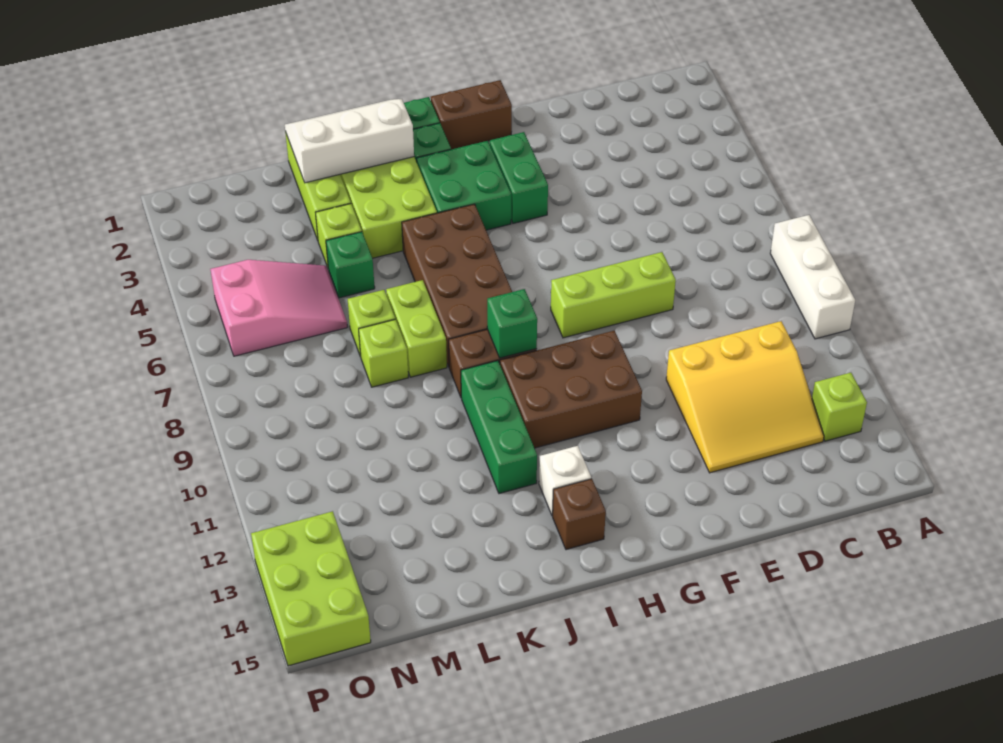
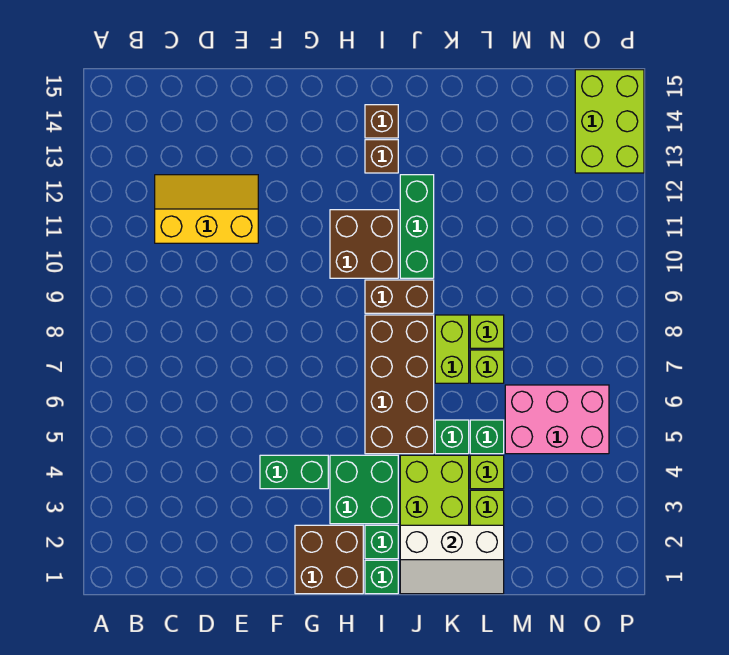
white brick A8:A10 level 1 -> none
lime brick B13 level 1 -> none
yellow slope C11:E13 level 1 top 11 -> yellow slope C11:E12 level 1 top 11
lime brick E8:G8 level 1 -> none
brown brick G1:H1 level 1 -> brown brick G1:H2 level 1
green brick G3:G4 level 1 -> green brick F4:G4 level 1
brown brick G10:I11 level 1 -> brown brick H10:I11 level 1
green brick I9 level 2 -> green brick K5 level 1
white brick I13 level 1 -> brown brick I13 level 1
pink slope M5:O6 level 1 top O -> pink brick M5:O6 level 1

